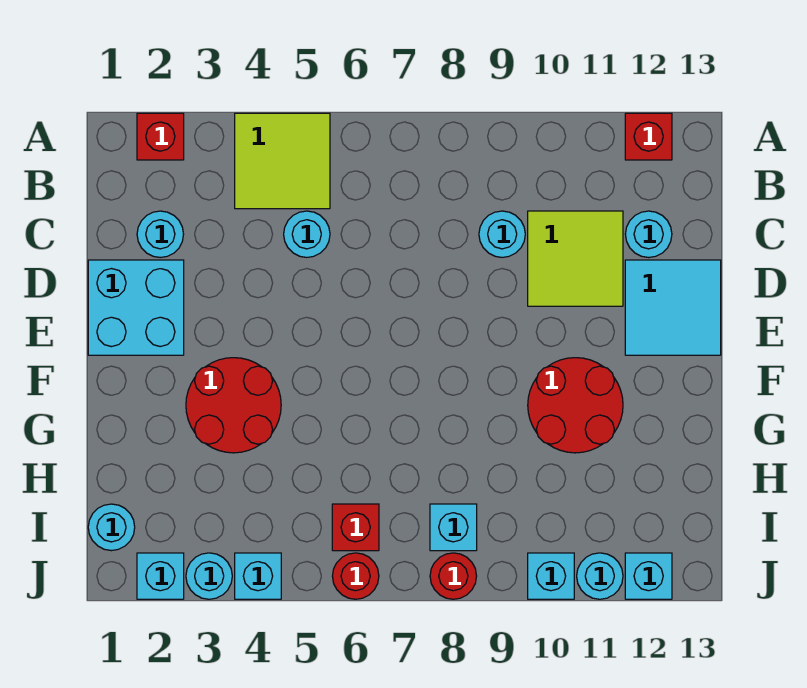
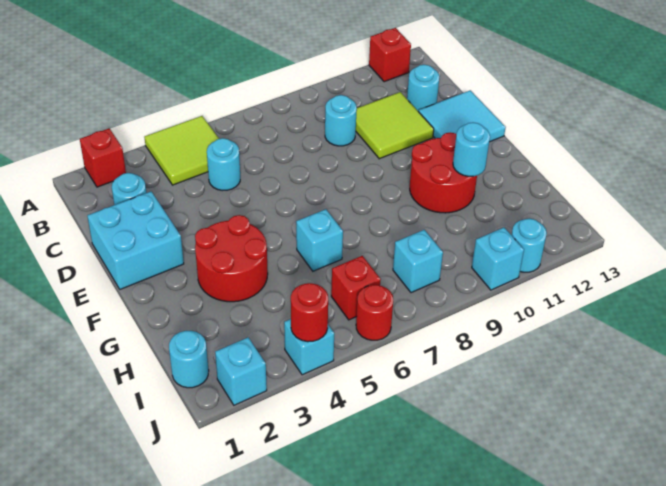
cyan round brick J3 level 1 -> cyan round brick G11 level 2
red round brick J8 level 1 -> red round brick J4 level 2
cyan brick J12 level 1 -> cyan brick G6 level 1

